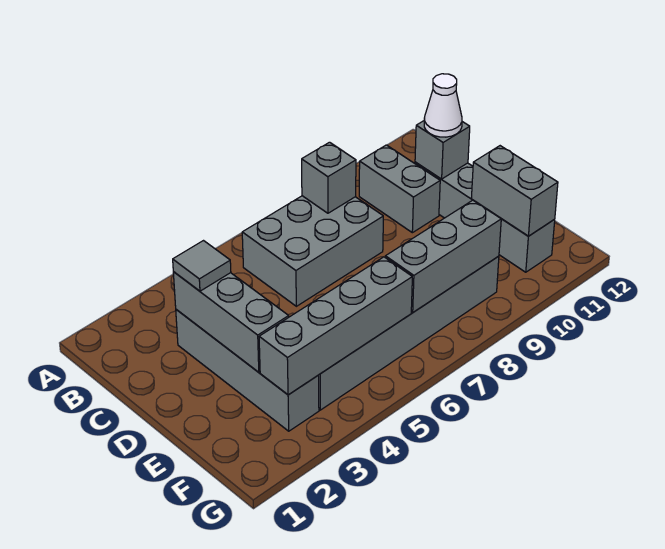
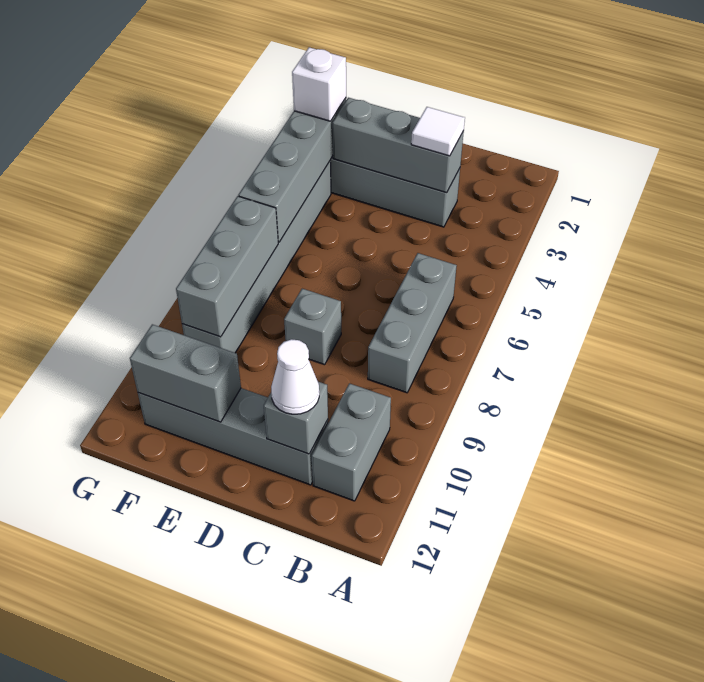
grey brick B6:C8 level 1 -> grey brick B6:B8 level 1
grey brick B8 level 2 -> grey brick D8 level 1
grey brick B10:C10 level 1 -> grey brick B10:B11 level 1
grey tile C3 level 3 -> white tile C3 level 3
none -> white brick F3 level 3

